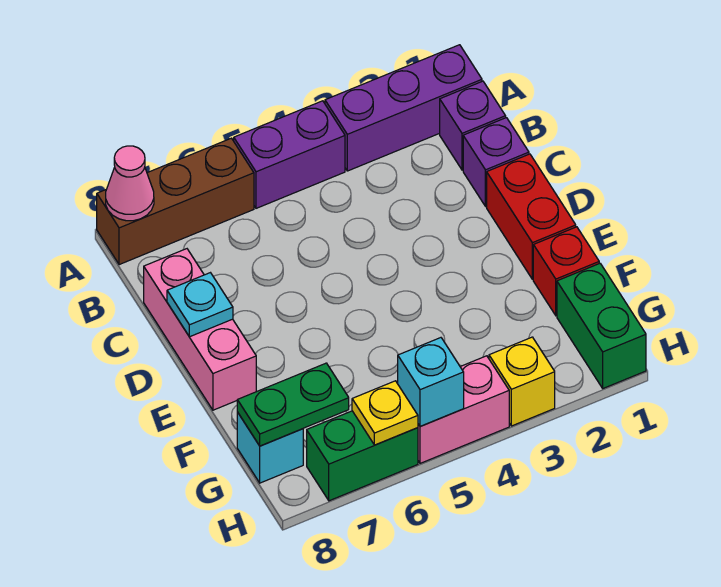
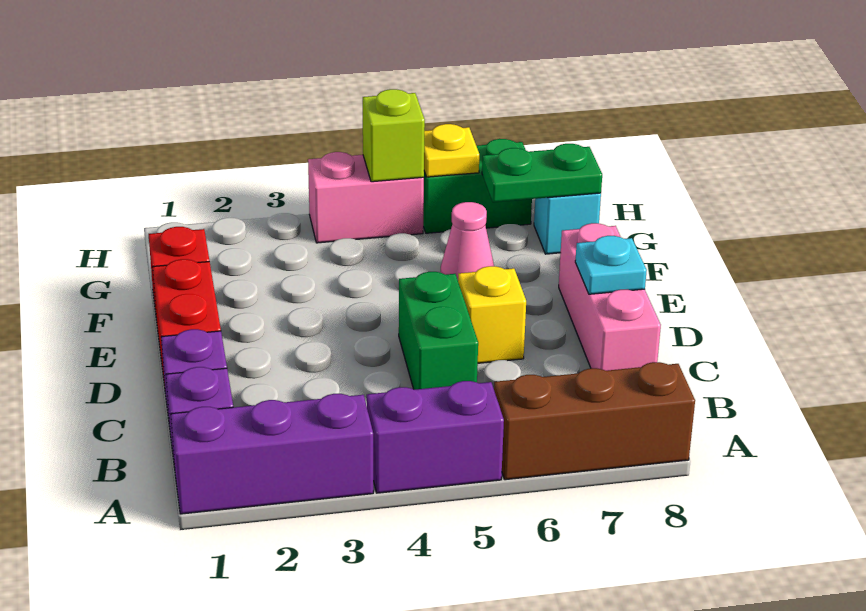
pink cone A8 level 2 -> pink cone F6 level 1
green brick G1:H1 level 1 -> green brick C5:D5 level 1
yellow brick H3 level 1 -> yellow brick D6 level 1
cyan brick H5 level 2 -> lime brick H5 level 2

